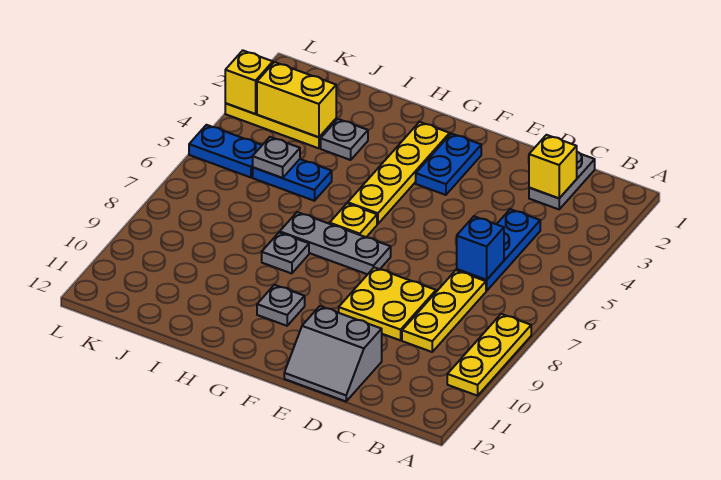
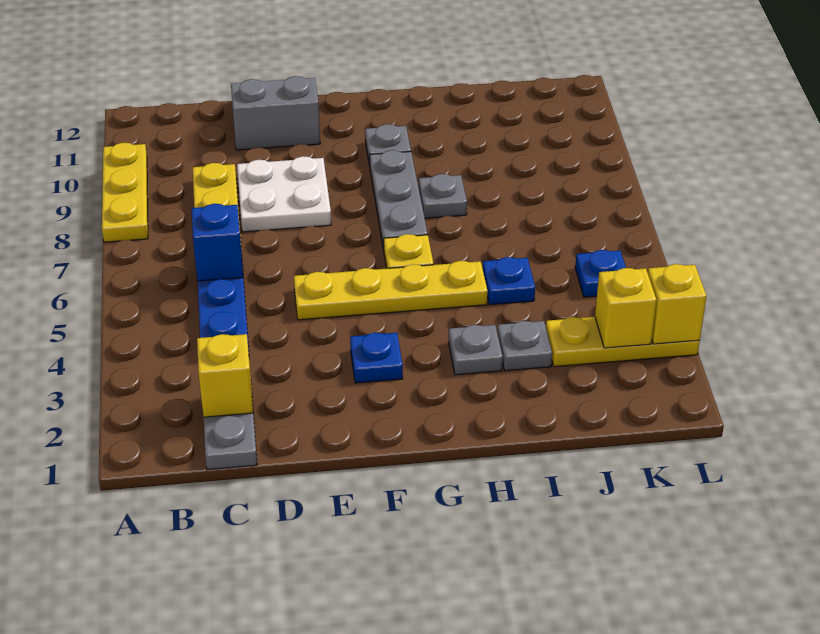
yellow plate D8:E9 level 1 -> white plate D8:E9 level 1
blue plate F2:F3 level 1 -> blue plate F3 level 1
grey plate F7:H7 level 1 -> grey plate G7:G9 level 1
yellow plate G2:G5 level 1 -> yellow plate E5:H5 level 1
blue plate I5:J5 level 1 -> blue plate I5 level 1
yellow brick J3:K3 level 2 -> yellow brick K3 level 2
grey plate J5 level 2 -> grey plate H3 level 1
blue plate K5:L5 level 1 -> blue plate K5 level 1

